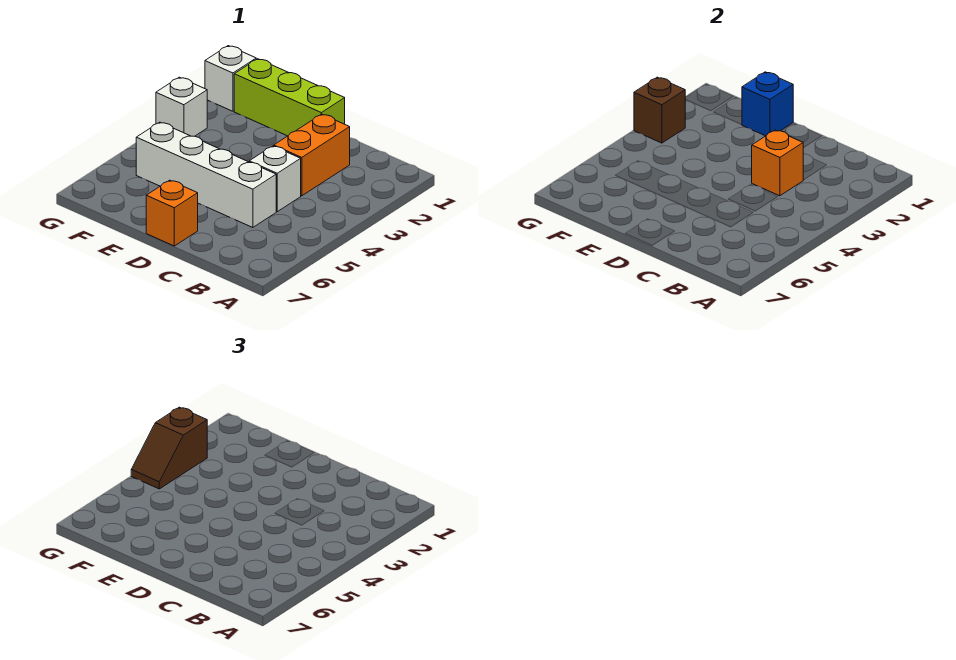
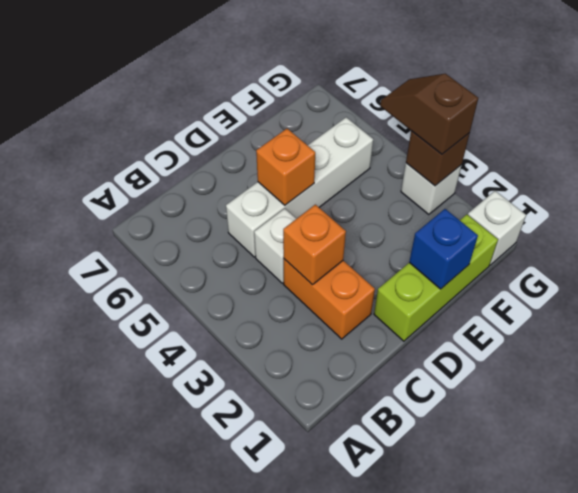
orange brick D7 level 1 -> orange brick D5 level 2

